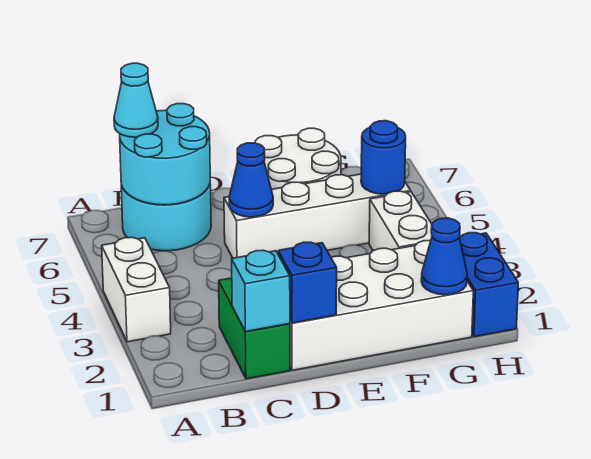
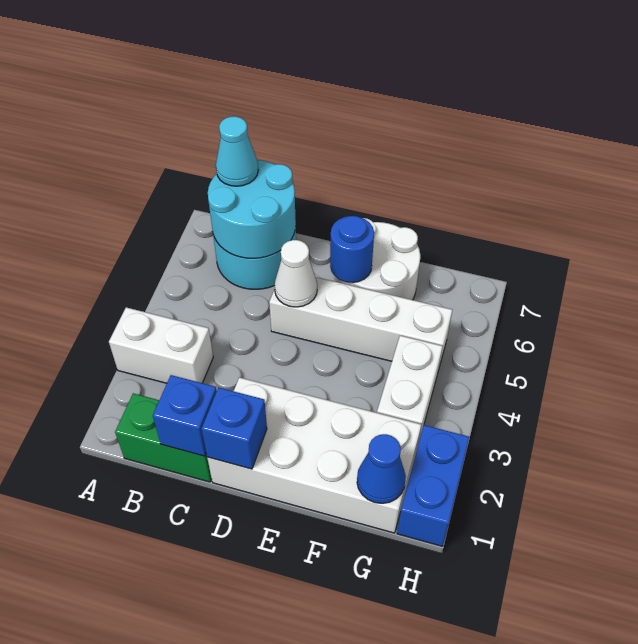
white brick A3:A4 level 1 -> white brick A3:B3 level 1
green brick C1:C2 level 1 -> green brick B1:C1 level 1
cyan brick C1 level 2 -> blue brick C1 level 2
blue cone D5 level 2 -> white cone D5 level 2
blue round brick G5 level 2 -> blue round brick E6 level 2

